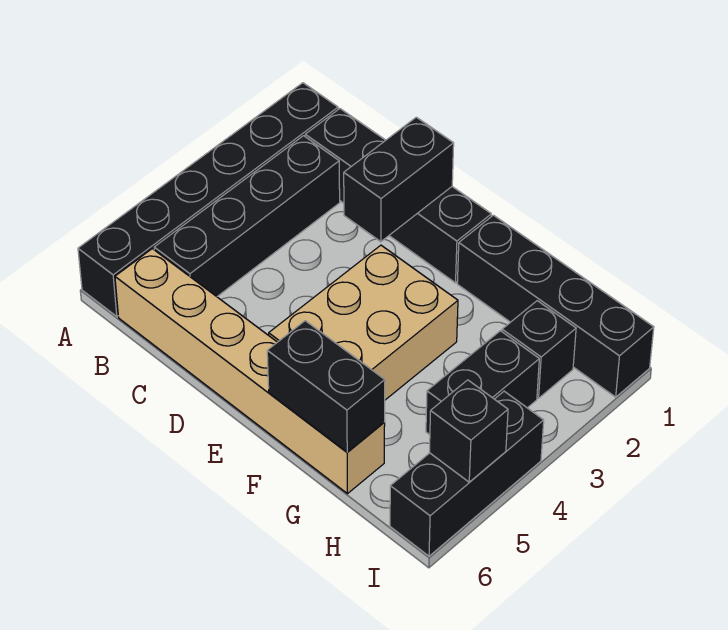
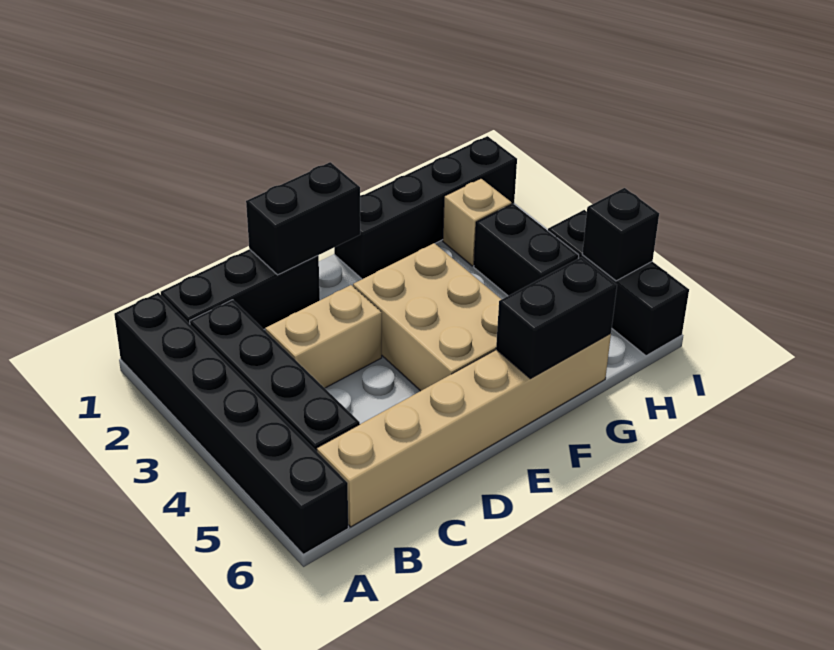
black brick B1:E1 level 1 -> black brick B1:D1 level 1
none -> tan brick C3:D3 level 1
black brick D1:D2 level 2 -> black brick D1:E1 level 2
black brick H2 level 1 -> tan brick H2 level 1

